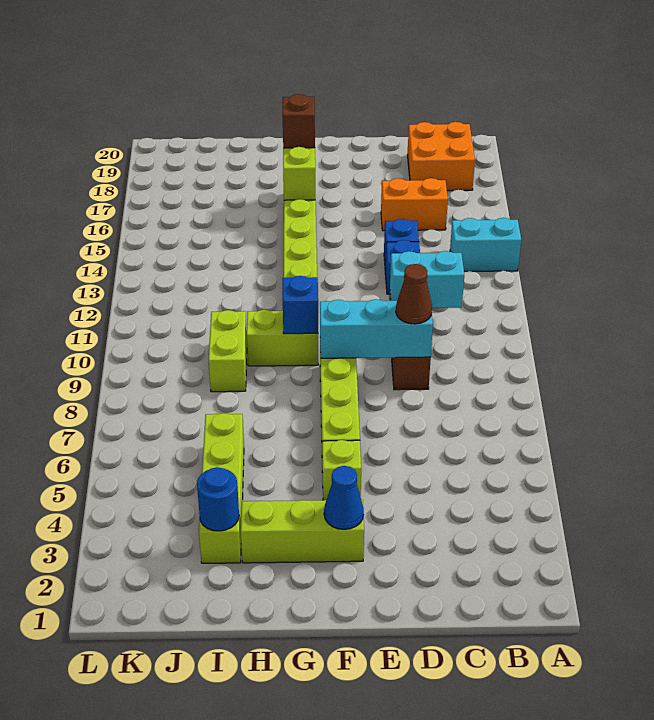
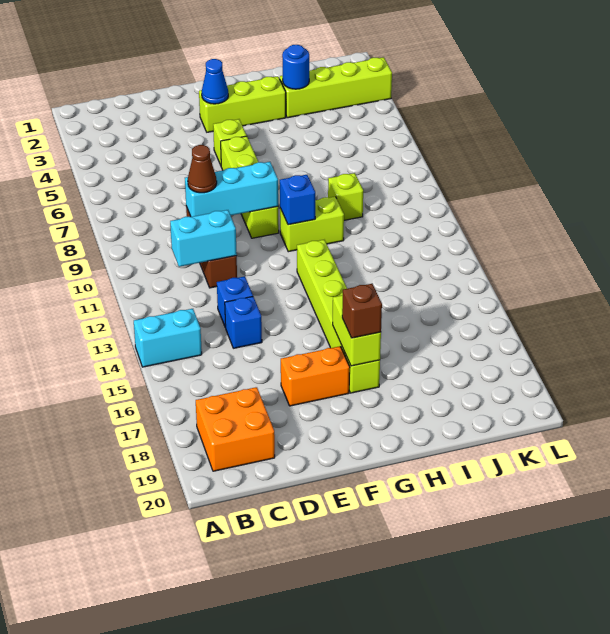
orange brick C16:D16 level 1 -> orange brick E17:F17 level 1
lime brick I3:I6 level 1 -> lime brick I3:L3 level 1
lime brick I9:I10 level 1 -> lime brick I9 level 1

